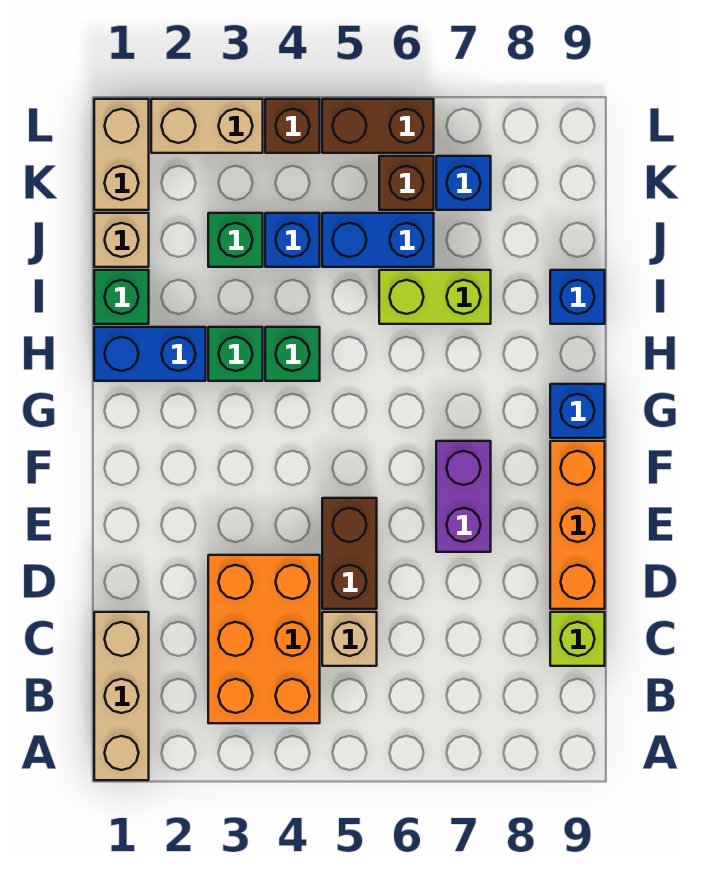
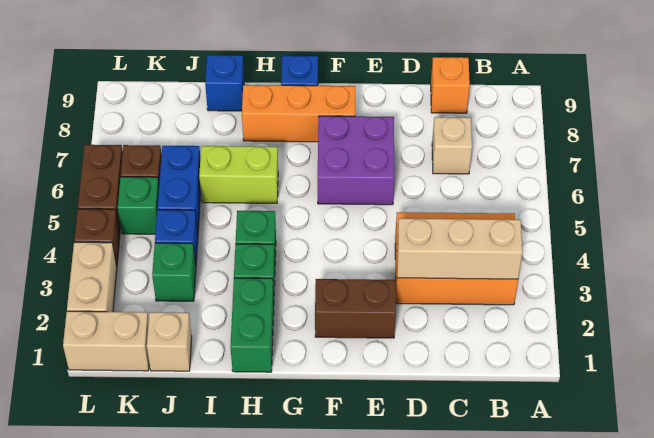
tan brick A1:C1 level 1 -> tan brick B3:D3 level 2
tan brick C5 level 1 -> tan brick C7 level 1
lime brick C9 level 1 -> orange brick C9 level 1
brown brick D5:E5 level 1 -> brown brick E2:F2 level 1
orange brick D9:F9 level 1 -> orange brick F8:H8 level 1
purple brick E7:F7 level 1 -> purple brick E6:F7 level 1
blue brick H1:H2 level 1 -> green brick H1:H2 level 1
green brick I1 level 1 -> green brick K5 level 1
lime brick I6:I7 level 1 -> lime brick H6:I6 level 1
blue brick K7 level 1 -> none

